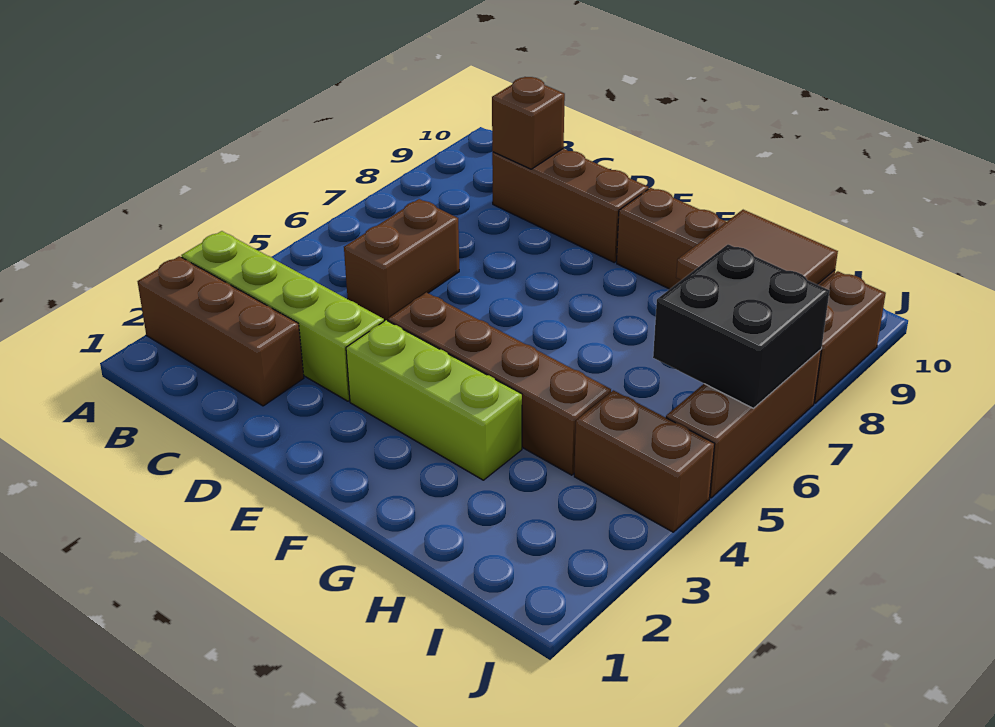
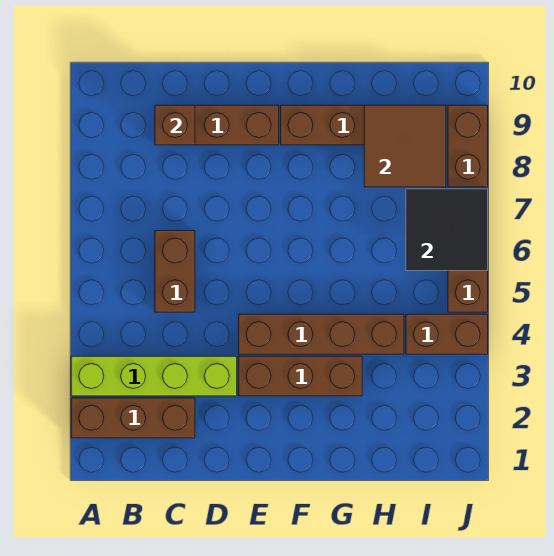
lime brick E3:G3 level 1 -> brown brick E3:G3 level 1
black brick I6:J7 level 2 -> black tile I6:J7 level 2

